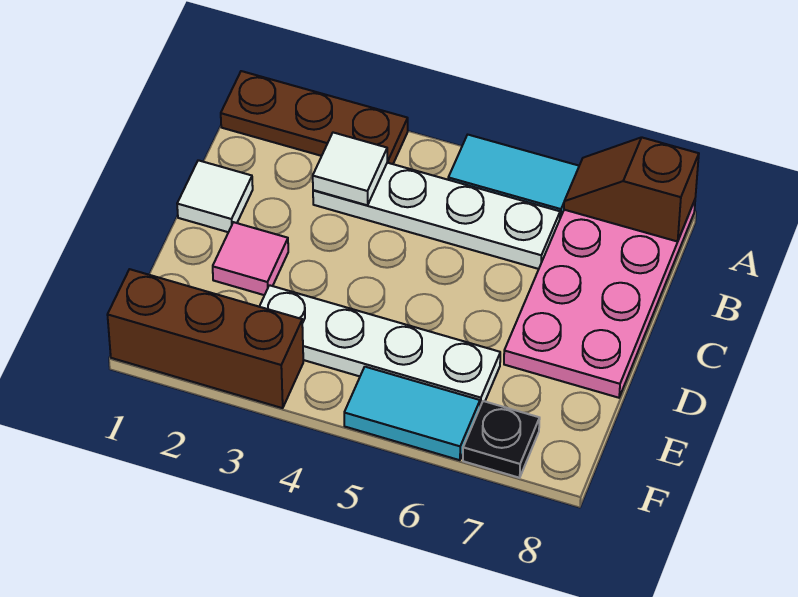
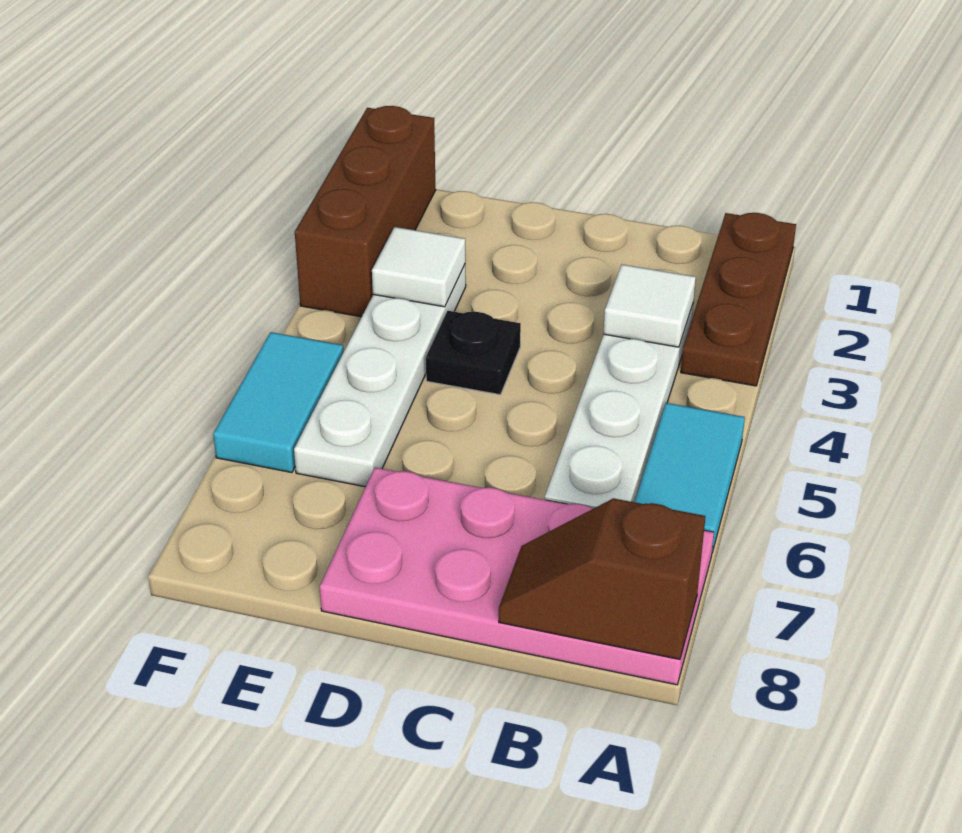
brown slope A7:A8 level 2 top 8 -> brown slope A8:B8 level 2 top A
white tile C1 level 1 -> white tile E3 level 2
pink tile D2 level 1 -> none
black plate F7 level 1 -> black plate D4 level 1

